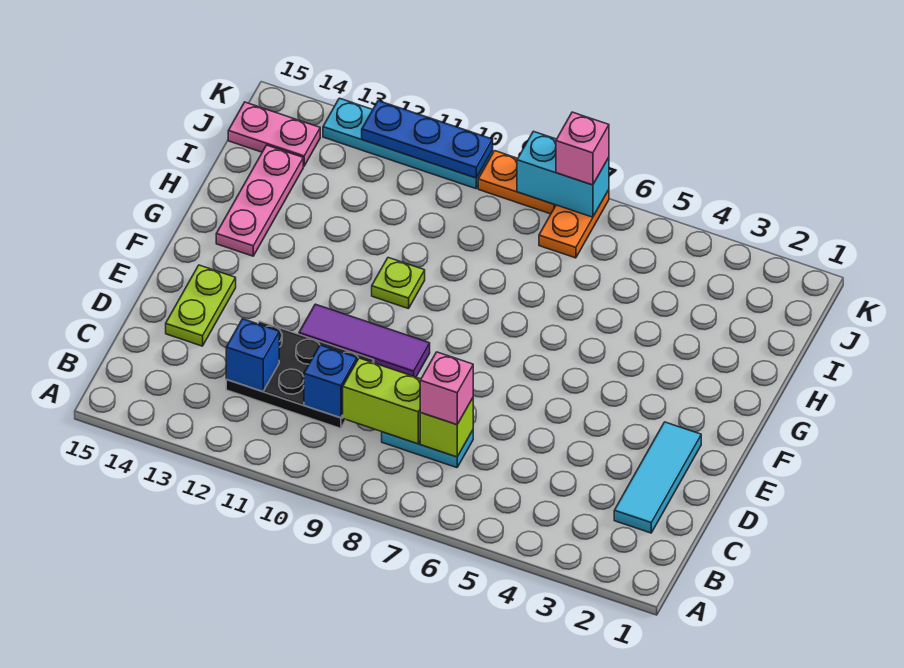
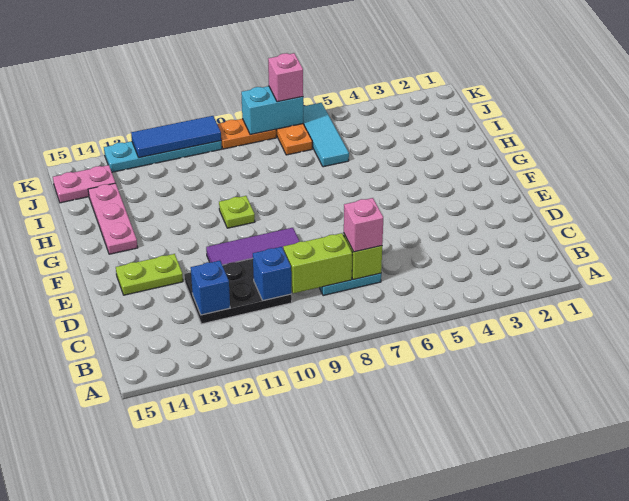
cyan tile C2:E2 level 1 -> cyan tile I6:K6 level 1
lime plate D14:E14 level 1 -> lime plate E13:E14 level 1
blue plate K10:K12 level 2 -> blue tile K10:K12 level 2

